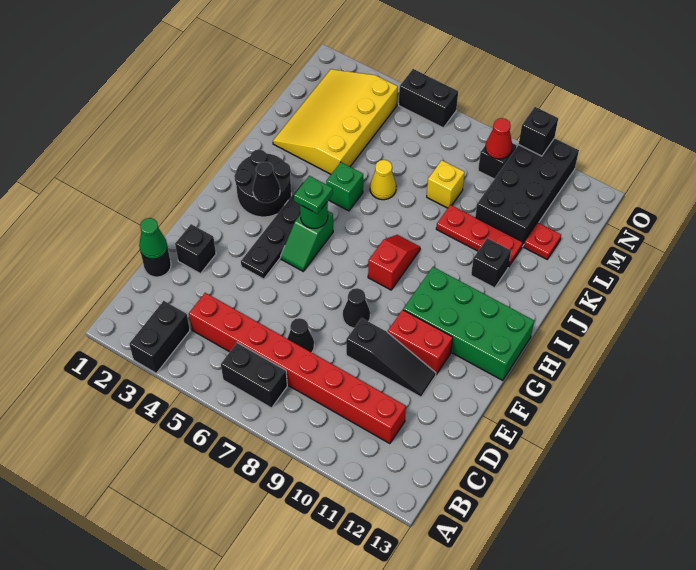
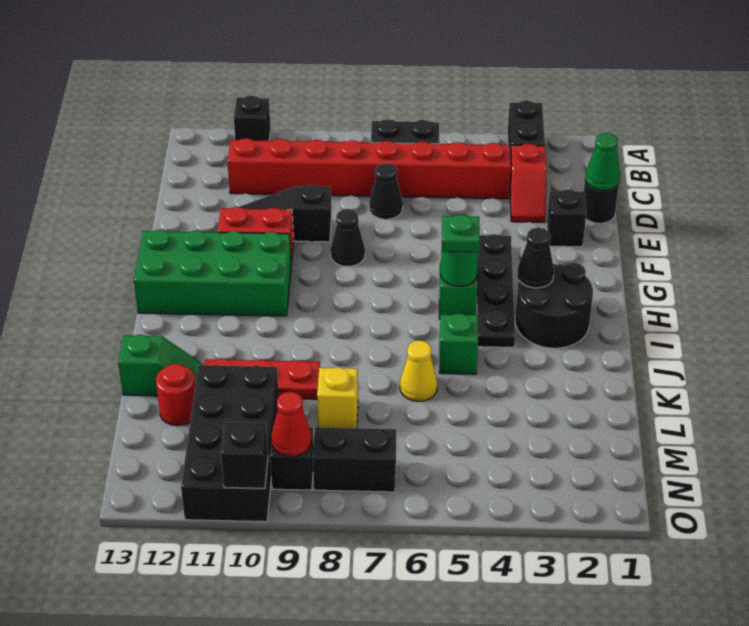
red slope H8:I8 level 1 top H -> red slope C3:D3 level 1 top C
black brick J11 level 1 -> black brick A11 level 1
yellow slope K2:N4 level 1 top 4 -> none
none -> green slope K12:K13 level 1 top 13
red plate L12 level 1 -> red round brick L12 level 1
black brick O5:O6 level 1 -> black brick N7:N8 level 1

